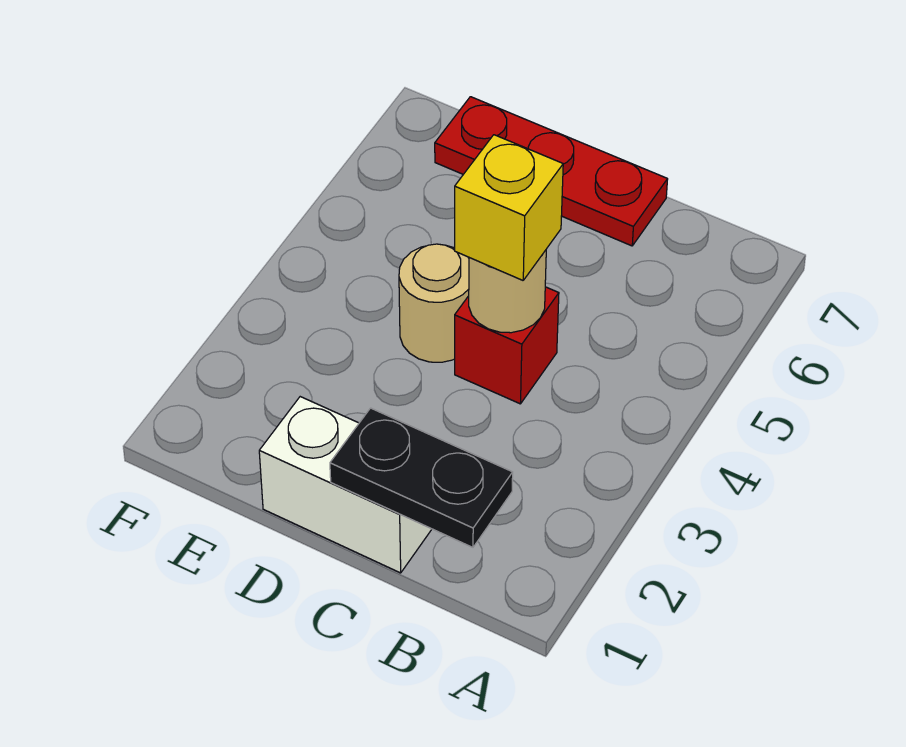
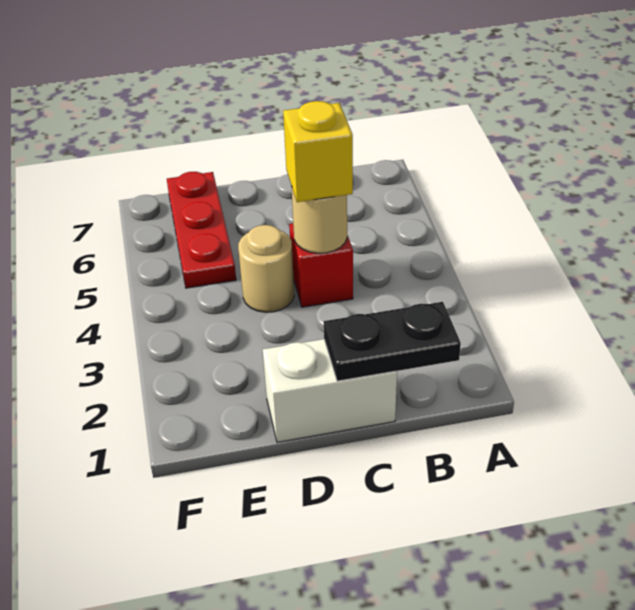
red plate C7:E7 level 1 -> red plate E5:E7 level 1

